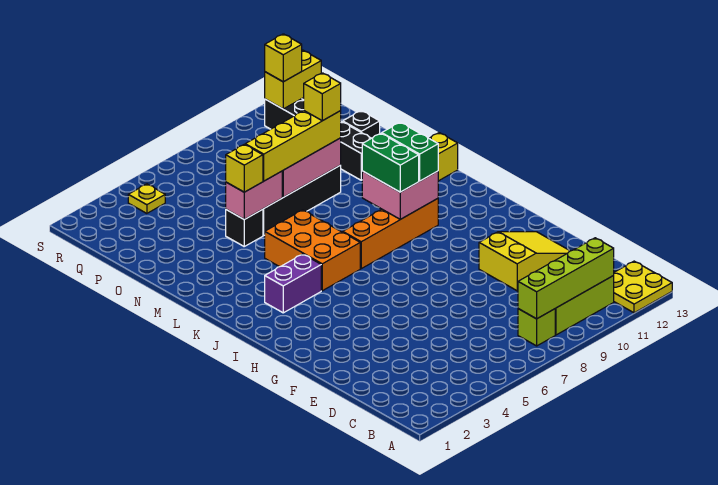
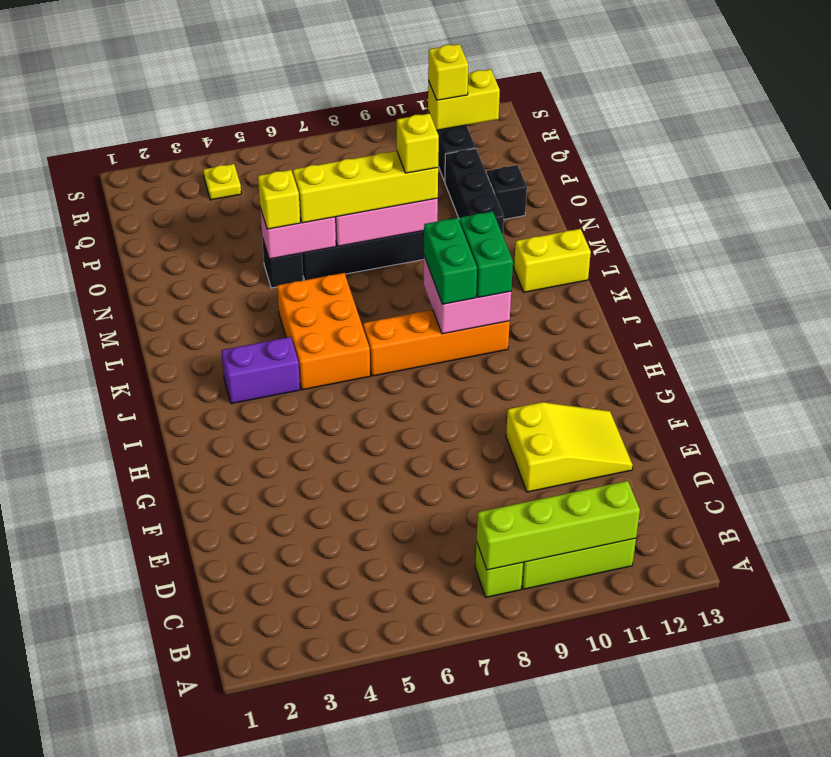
yellow plate A12:B13 level 1 -> none

